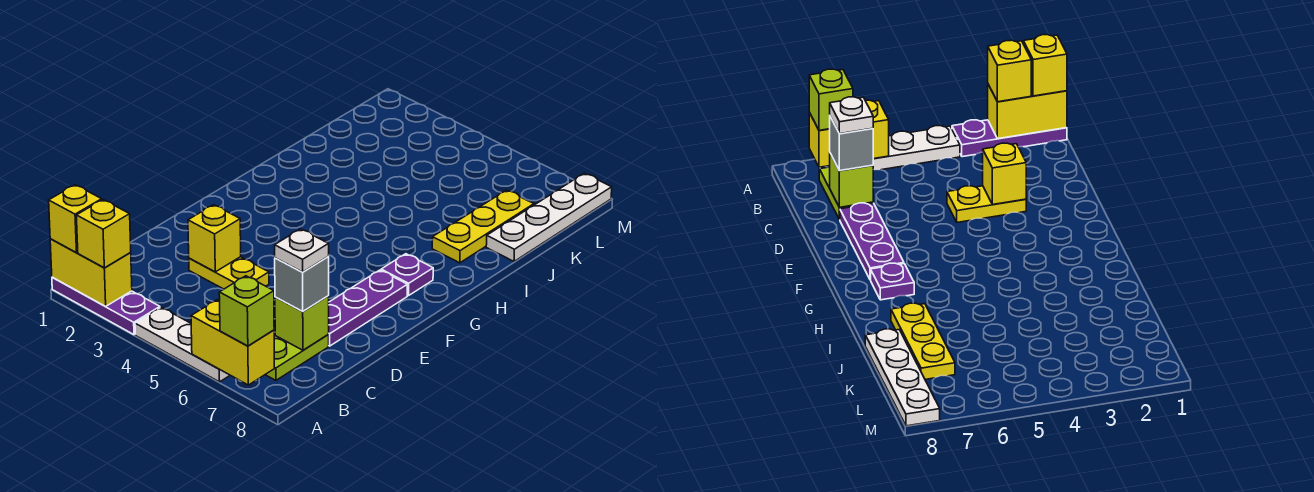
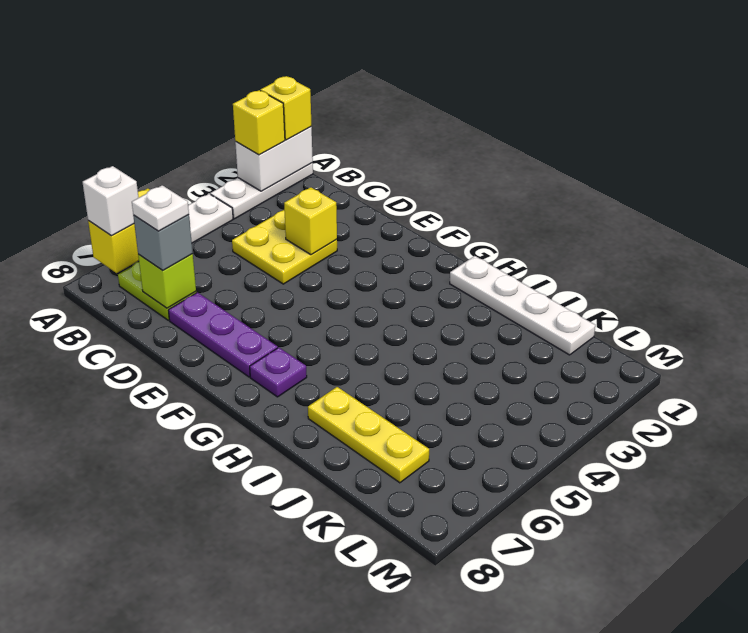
purple plate A1:A3 level 1 -> white plate A1:A3 level 1
yellow brick A1:A2 level 2 -> white brick A1:A2 level 2
lime brick A7 level 3 -> white brick A7 level 3
yellow plate D3:D4 level 1 -> yellow plate C3:D4 level 1
white plate J8:M8 level 1 -> white plate H1:K1 level 1

